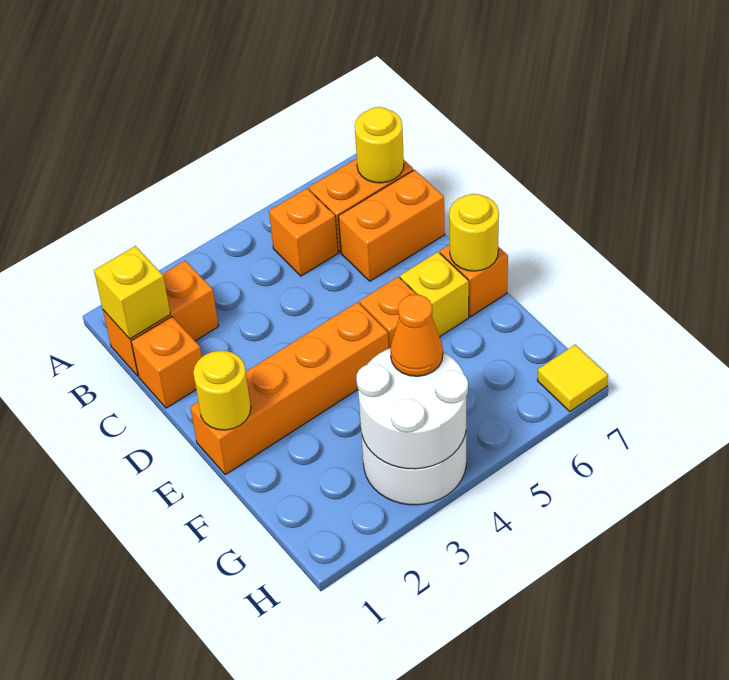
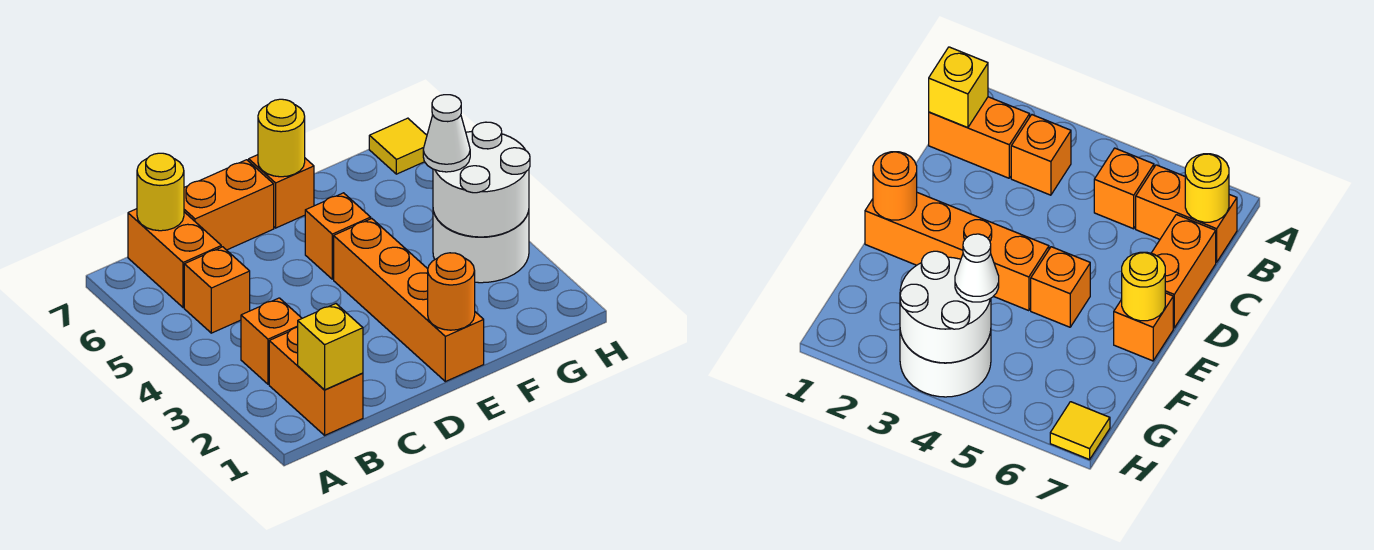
orange brick C1 level 1 -> orange brick B3 level 1
orange brick C6:C7 level 1 -> orange brick C7:D7 level 1
yellow round brick E1 level 2 -> orange round brick E1 level 2
yellow brick E6 level 1 -> none
orange cone G4 level 3 -> white cone G4 level 3

